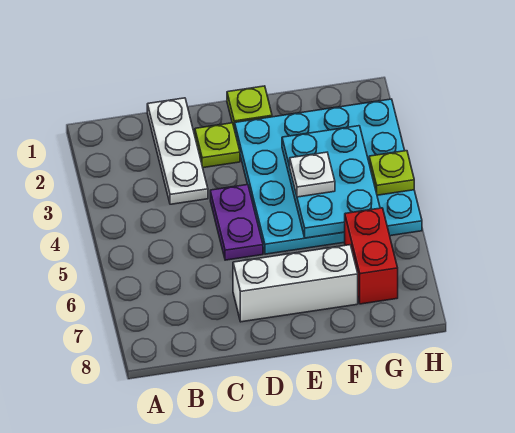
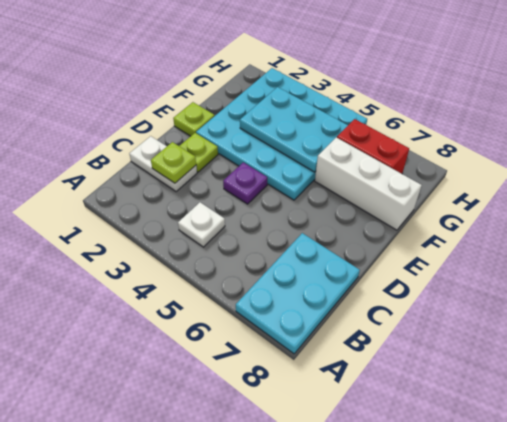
none -> cyan plate A7:C8 level 1
white plate C1:C3 level 1 -> white plate C1:C2 level 1
purple plate D4:D5 level 1 -> purple plate D4 level 1
white brick D7:F7 level 1 -> white brick F6:F8 level 1
white plate F4 level 3 -> white plate B4 level 1
lime plate H4 level 2 -> lime plate C2 level 2

